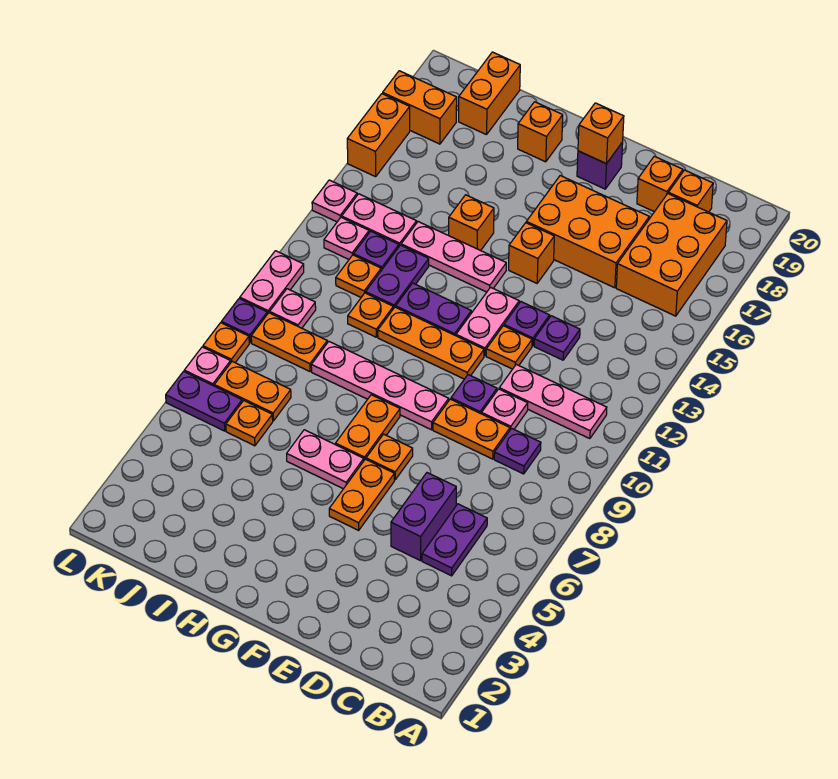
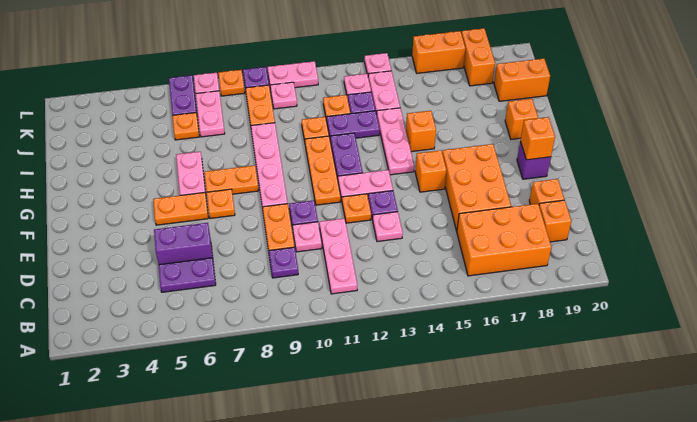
purple plate D13 level 1 -> pink plate D13 level 1
orange plate J7:K7 level 1 -> pink plate J7:K7 level 1

